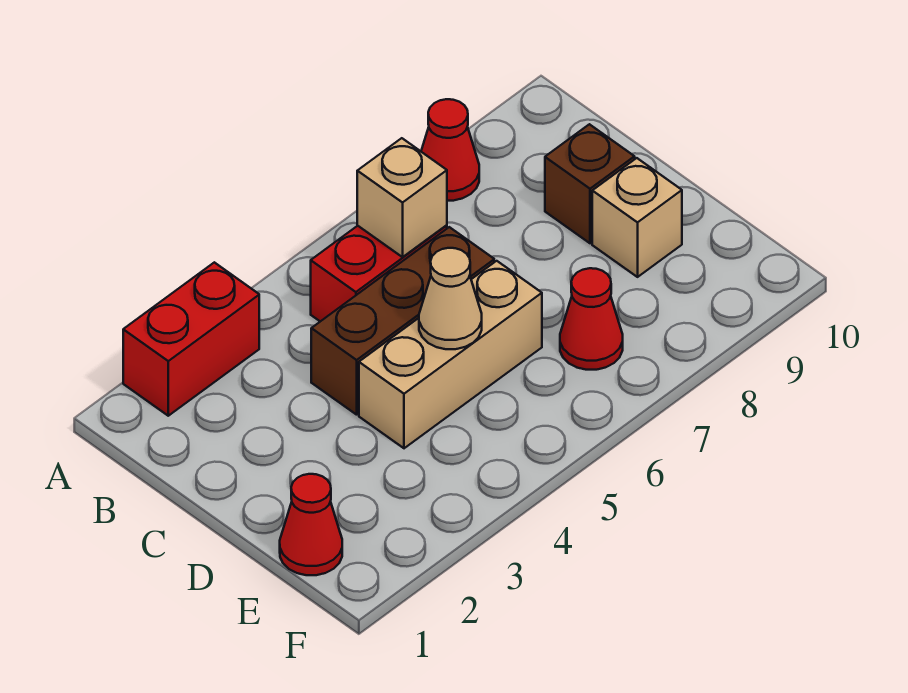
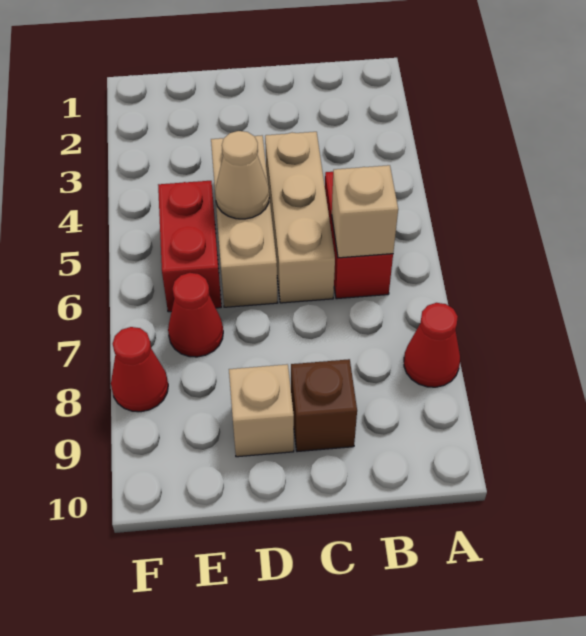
red brick A2:A3 level 1 -> red brick E5:E6 level 1
brown brick C4:C6 level 1 -> tan brick C4:C6 level 1
red cone E1 level 1 -> red cone F8 level 1

